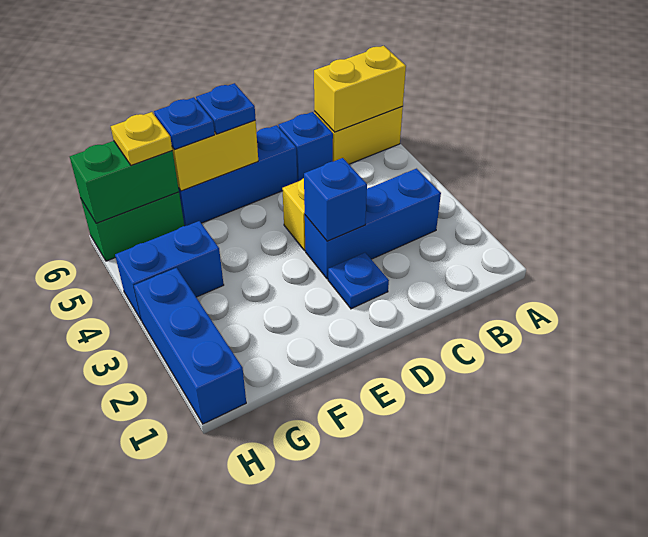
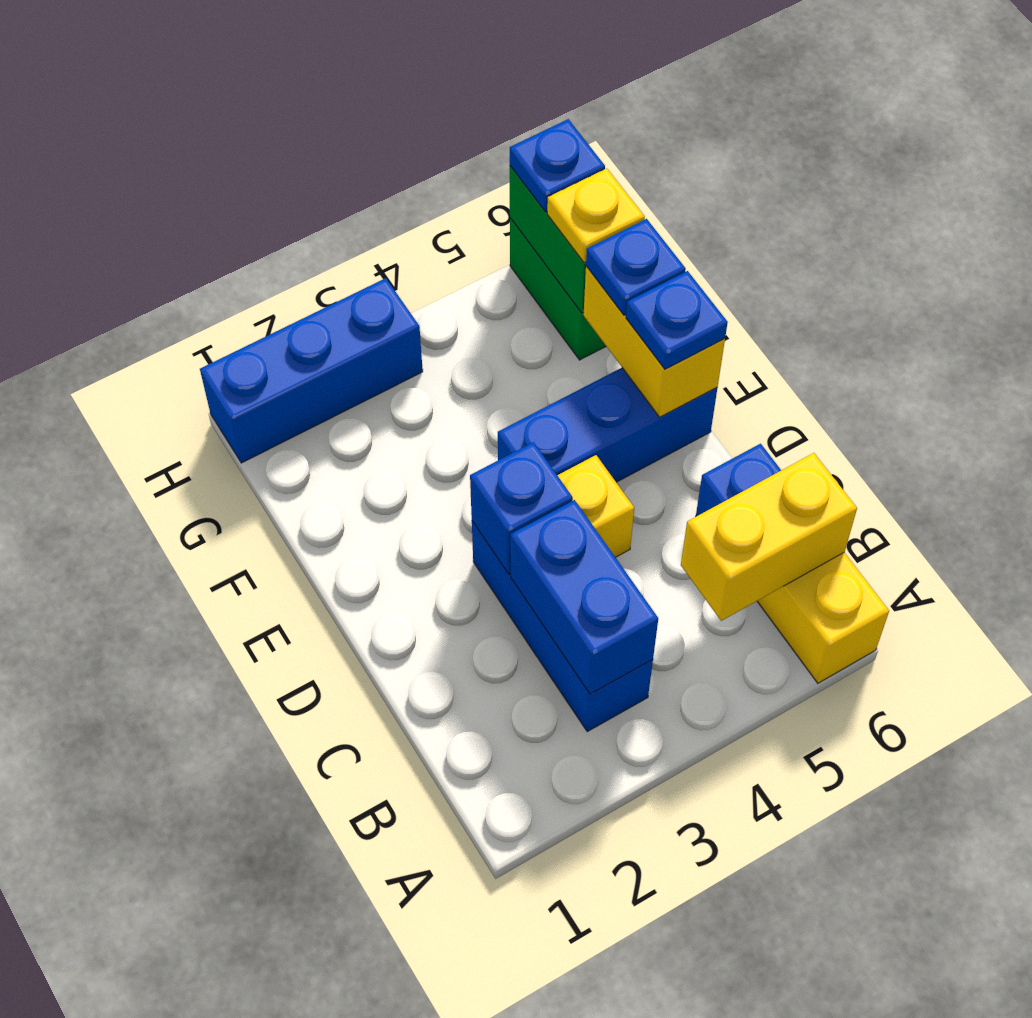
yellow brick A6:B6 level 2 -> yellow brick B5:B6 level 2
blue plate D2 level 1 -> blue plate H6 level 3
blue brick D6:F6 level 1 -> blue brick E4:E6 level 1
blue brick G4:H4 level 1 -> blue brick B3:C3 level 2

